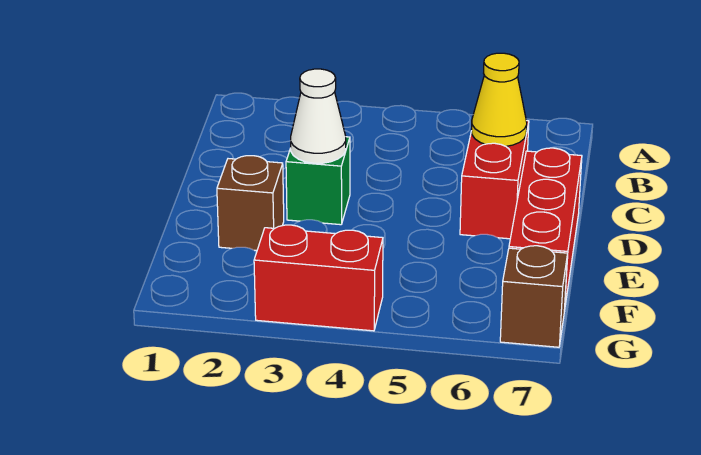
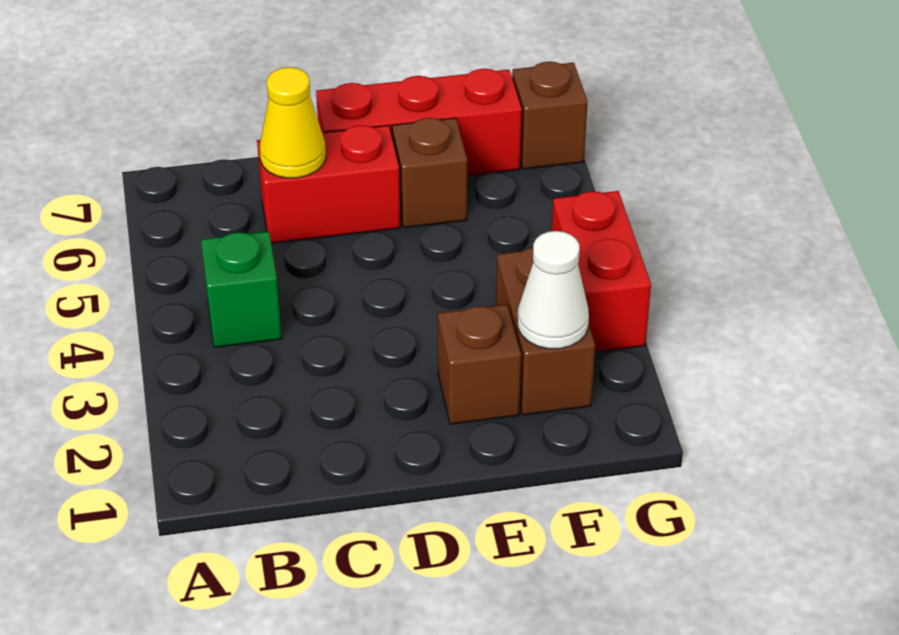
green brick D3 level 1 -> green brick B4 level 1
white cone D3 level 2 -> white cone F2 level 2
none -> brown brick E6 level 1
none -> brown brick F2:F3 level 1

